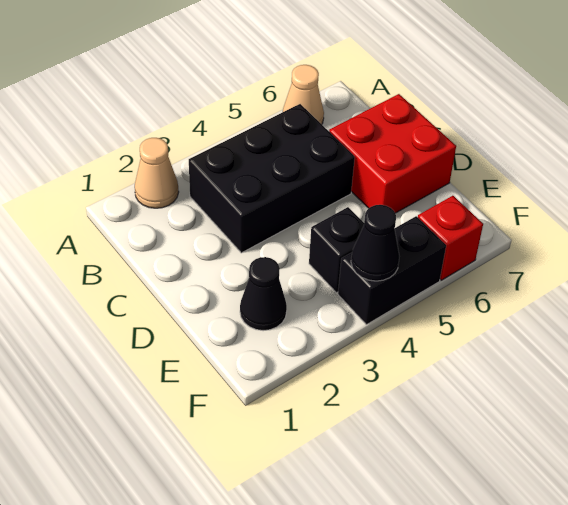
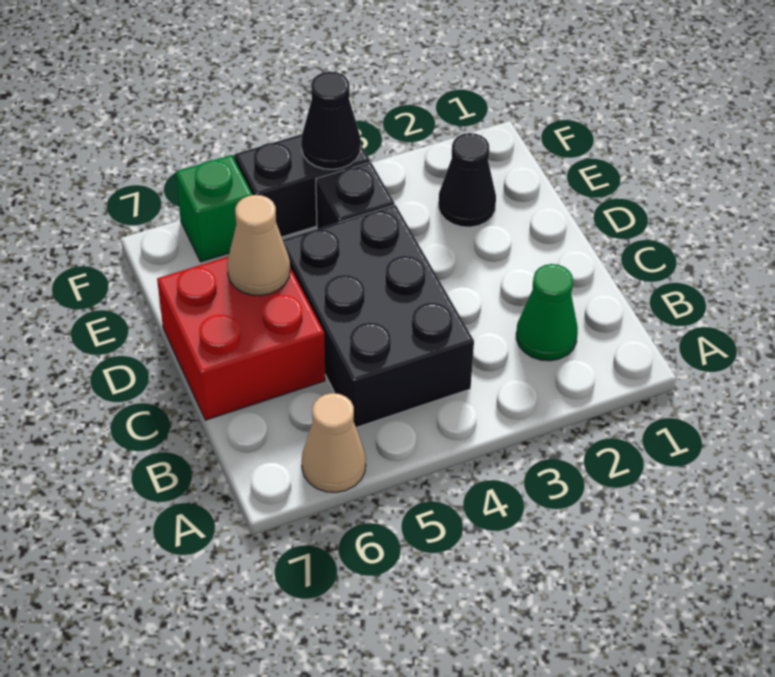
tan cone A2 level 1 -> tan cone D6 level 2
none -> green cone B2 level 1
black brick B3:C5 level 1 -> black brick B4:D5 level 1
red brick F6 level 1 -> green brick F6 level 1

